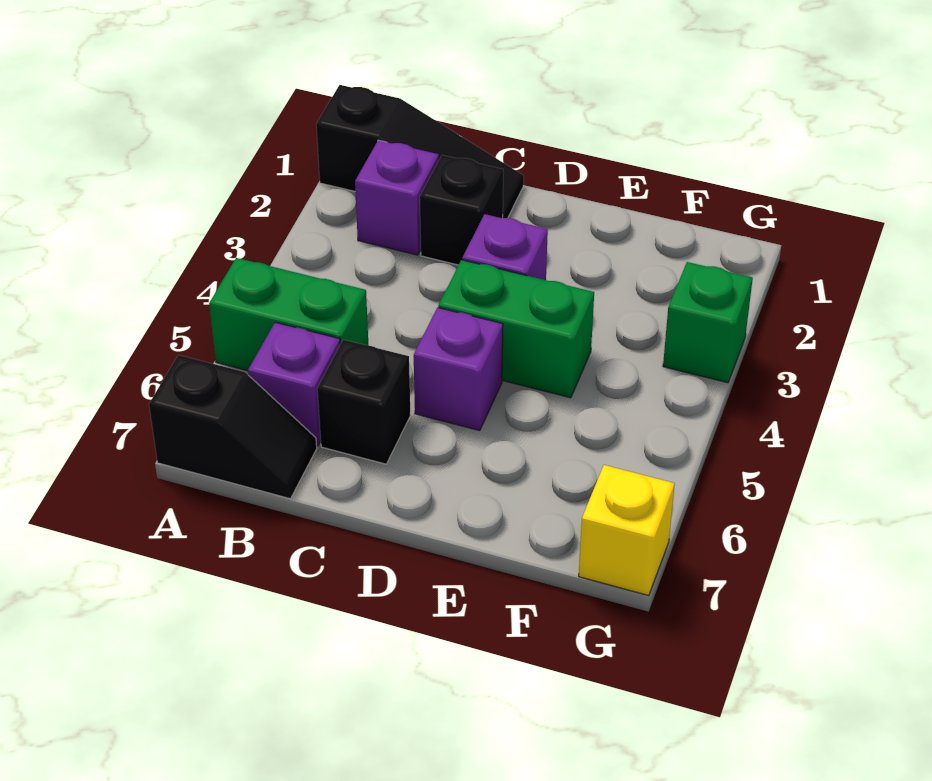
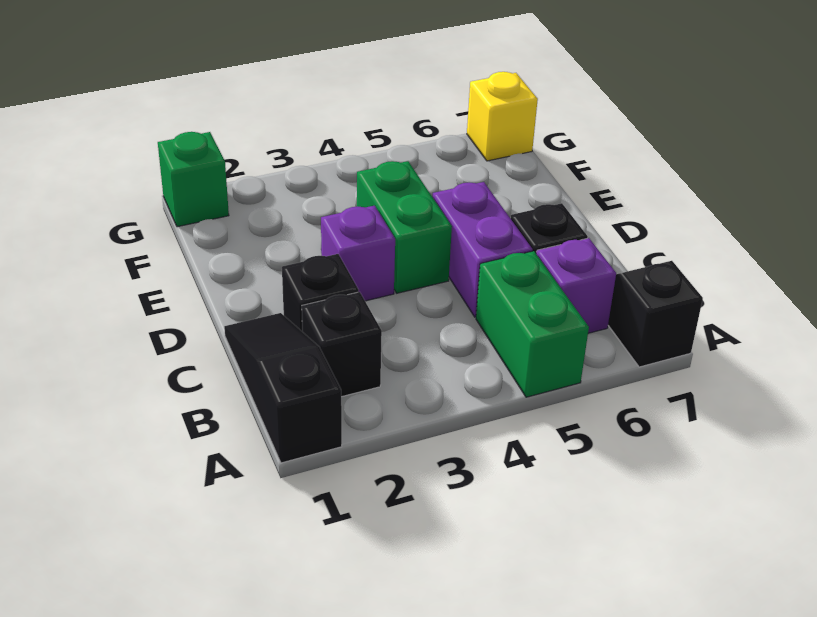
purple brick B2 level 1 -> black brick B2 level 1
purple brick D5 level 1 -> purple brick C5:D5 level 1
green brick G3 level 1 -> green brick G1 level 1

